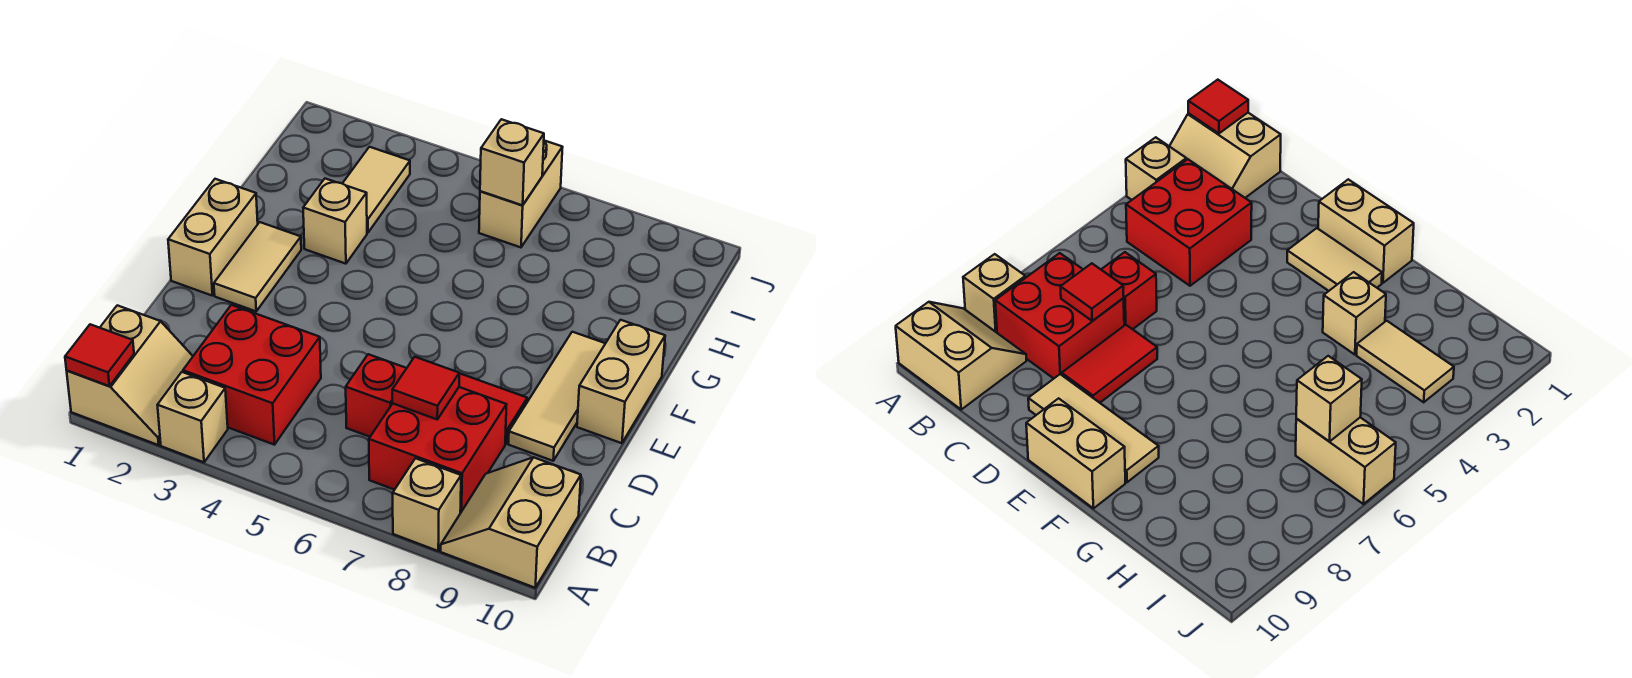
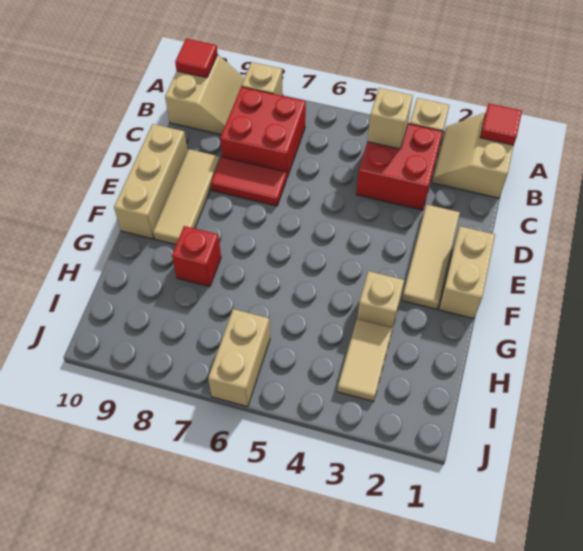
red brick C6 level 1 -> red brick G8 level 1
red tile C7 level 2 -> red tile A10 level 2
tan tile E2:F2 level 1 -> tan tile D2:F2 level 1
tan brick E10:F10 level 1 -> tan brick D10:F10 level 1
tan brick I6 level 2 -> tan brick B4 level 2

